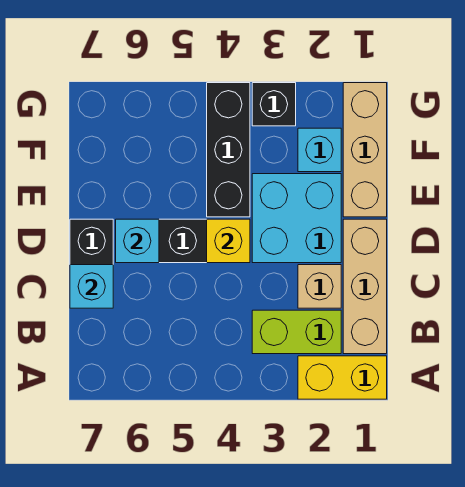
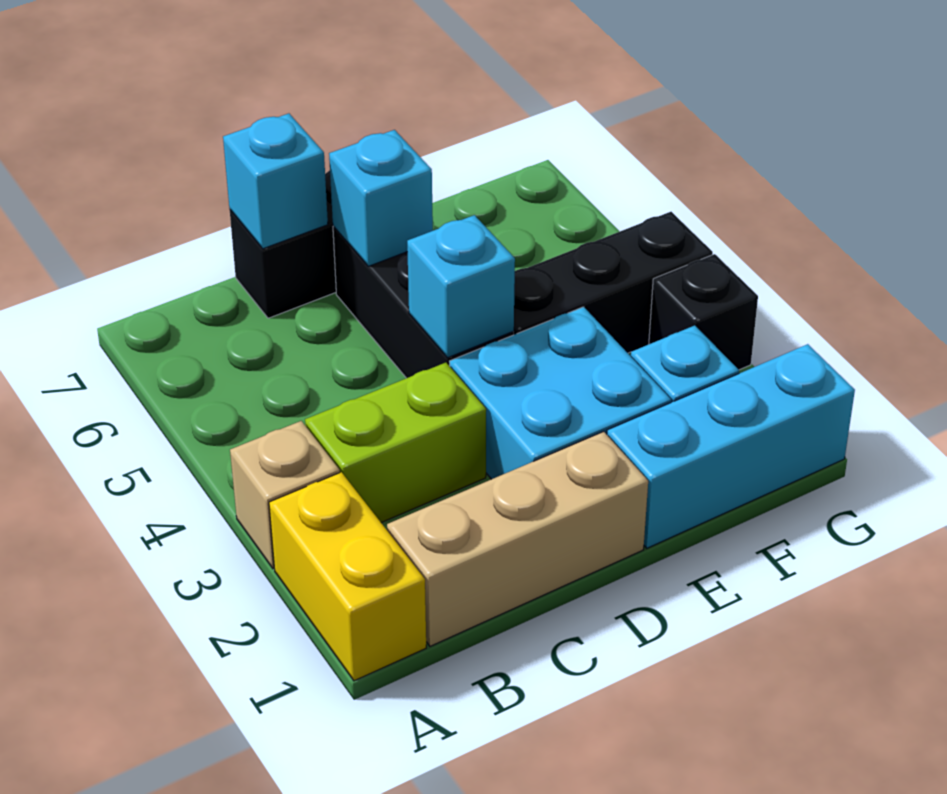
lime brick B2:B3 level 1 -> lime brick B3:C3 level 1
tan brick C2 level 1 -> tan brick A3 level 1
yellow brick D4 level 2 -> cyan brick D4 level 2
tan brick E1:G1 level 1 -> cyan brick E1:G1 level 1

